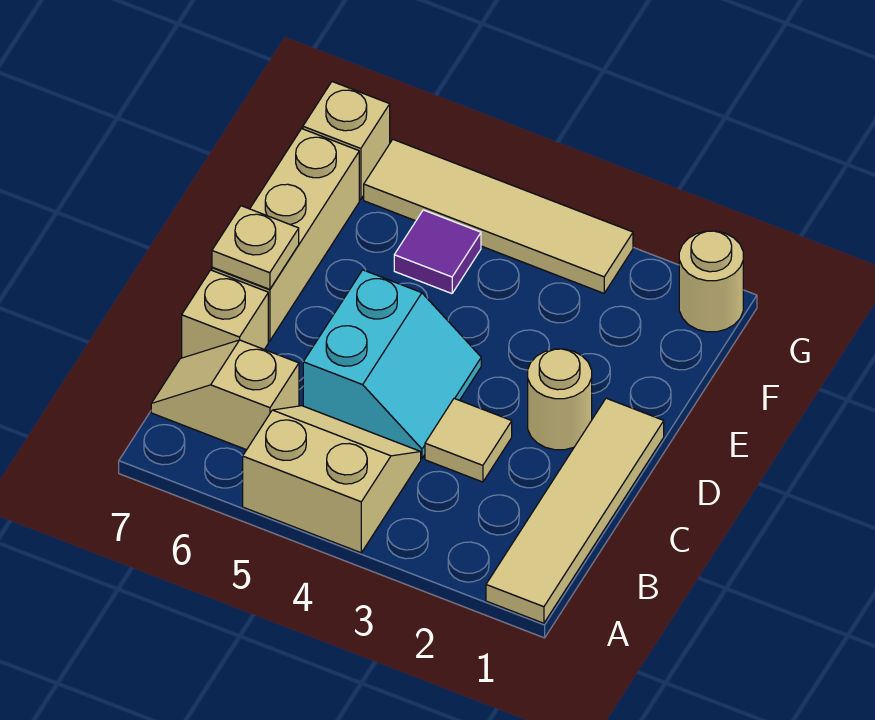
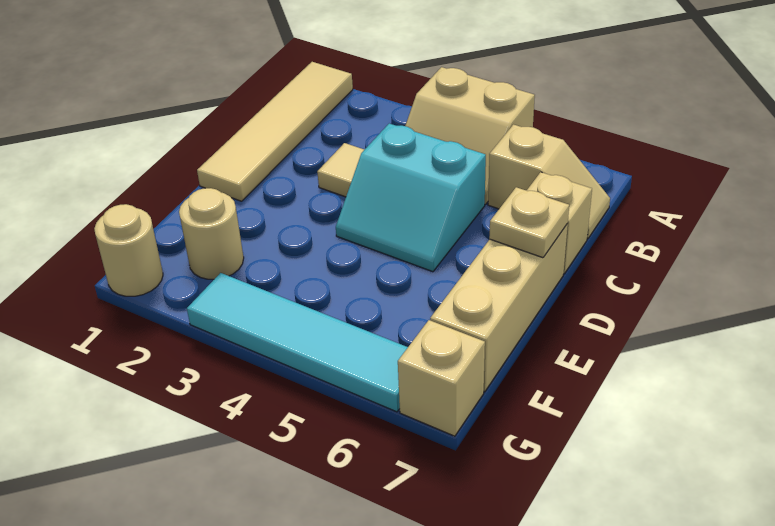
cyan slope C4:D5 level 1 top 5 -> cyan slope C4:D5 level 1 top C
tan round brick D2 level 1 -> tan round brick F2 level 1
purple tile F5 level 1 -> none
tan tile G3:G6 level 1 -> cyan tile G3:G6 level 1

